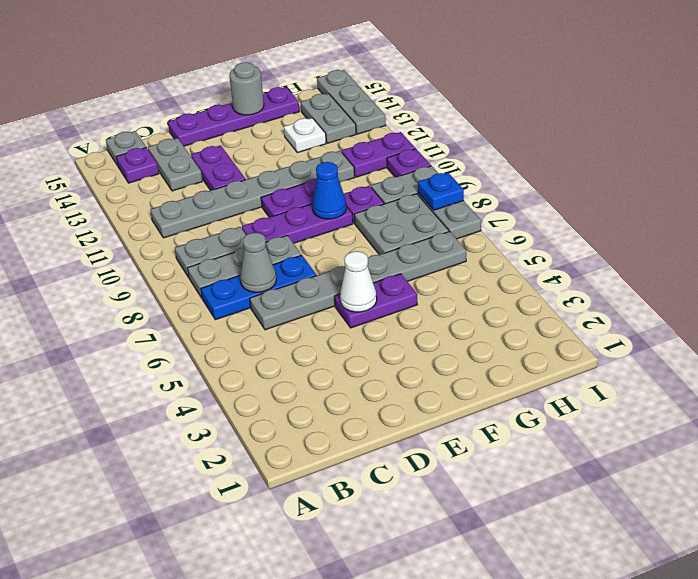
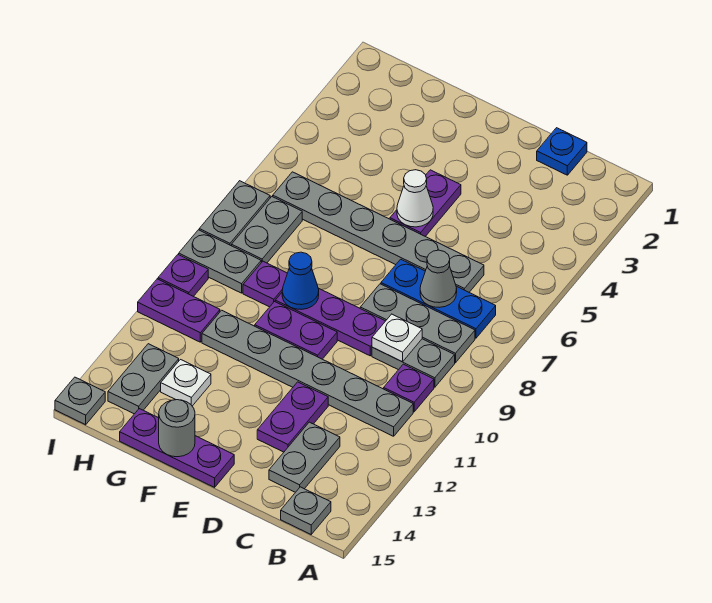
purple plate B14 level 1 -> purple plate B10 level 1
none -> white plate C9 level 2
purple plate D15:G15 level 1 -> purple plate E15:G15 level 1
purple plate E5:F5 level 1 -> purple plate E4:E5 level 1
grey plate G7:H8 level 1 -> grey plate H7:H8 level 1
blue plate I8 level 2 -> blue plate C1 level 1
grey plate I13:I15 level 1 -> grey plate I15 level 1

